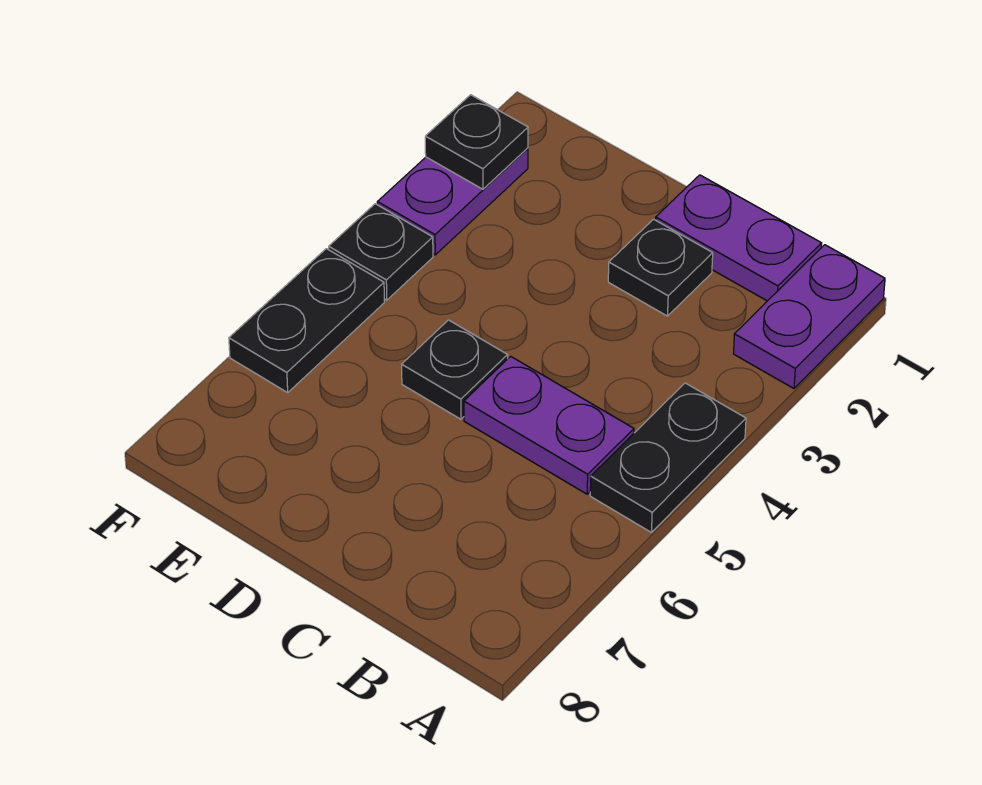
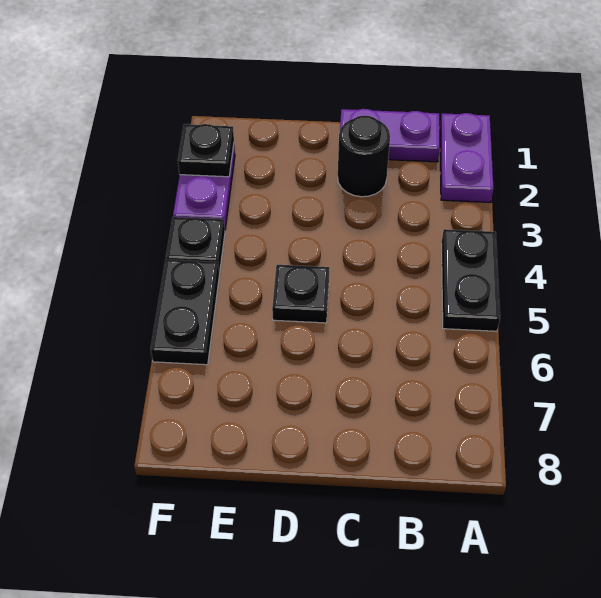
purple plate B5:C5 level 1 -> none
black plate C2 level 1 -> black round brick C2 level 1

